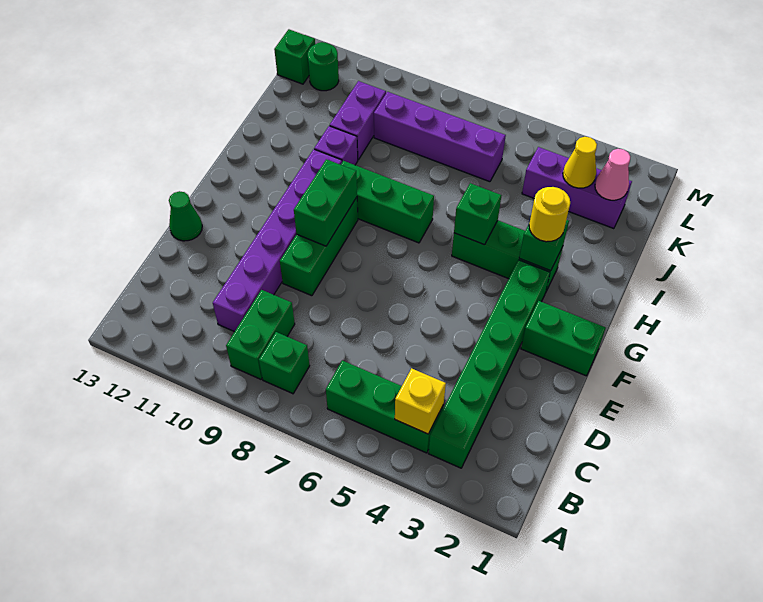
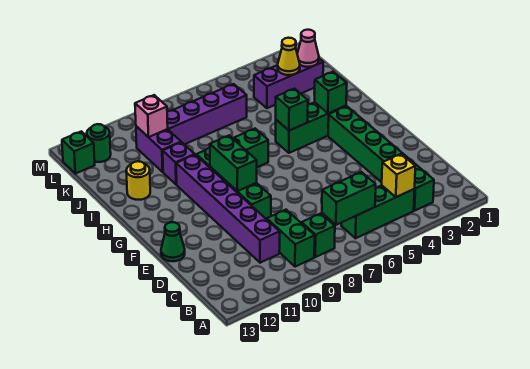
green brick F1:F2 level 1 -> green brick B6:B7 level 2
yellow round brick H3 level 3 -> yellow round brick I12 level 1
none -> pink brick K10 level 2

